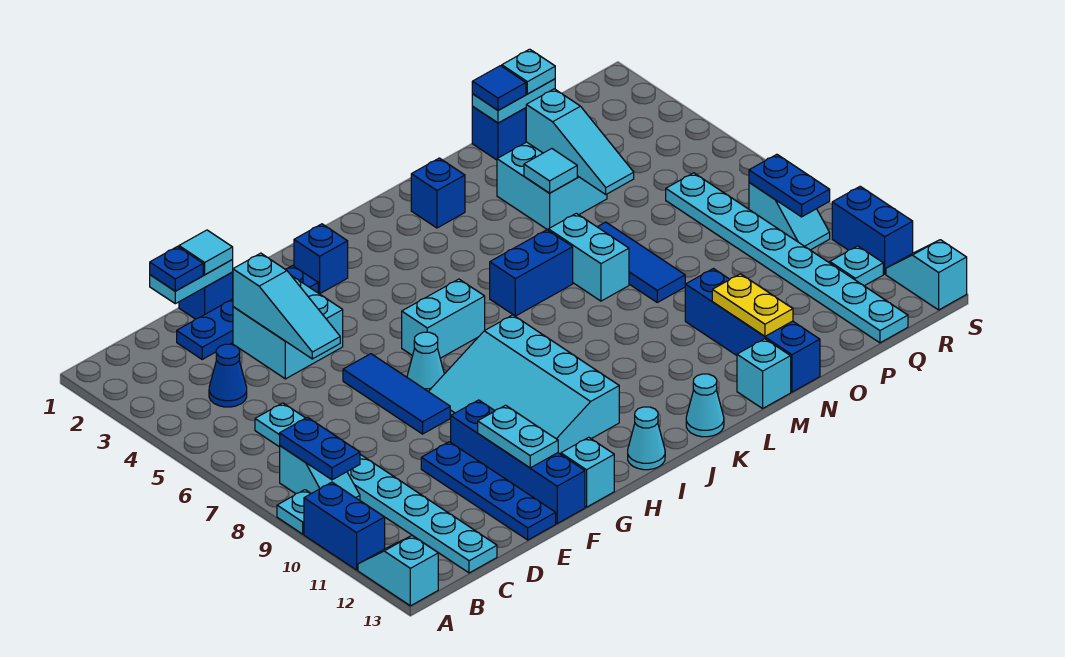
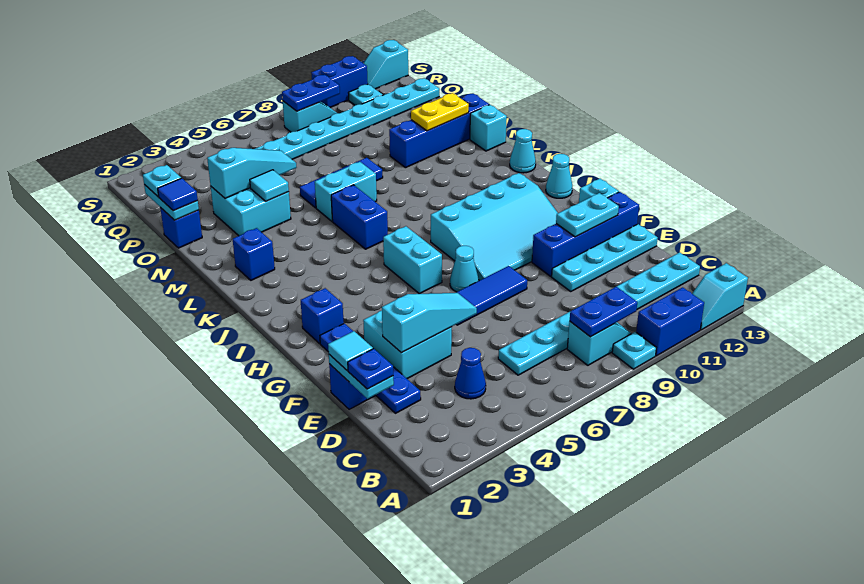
blue plate E10:E13 level 1 -> cyan plate E10:E13 level 1

